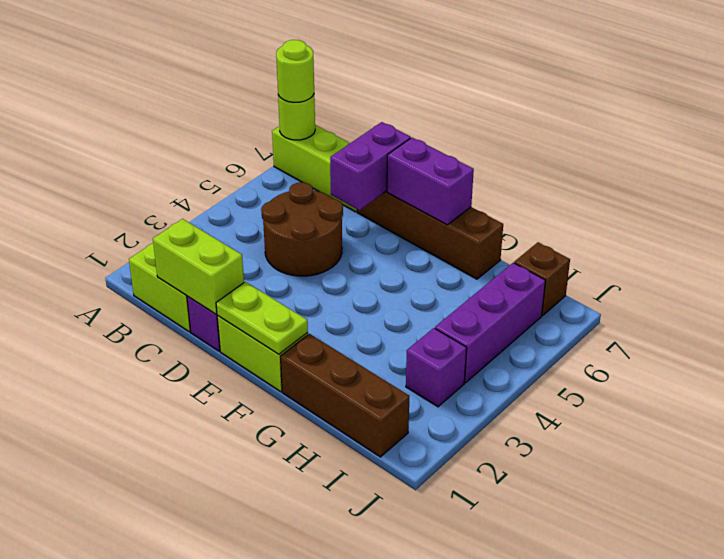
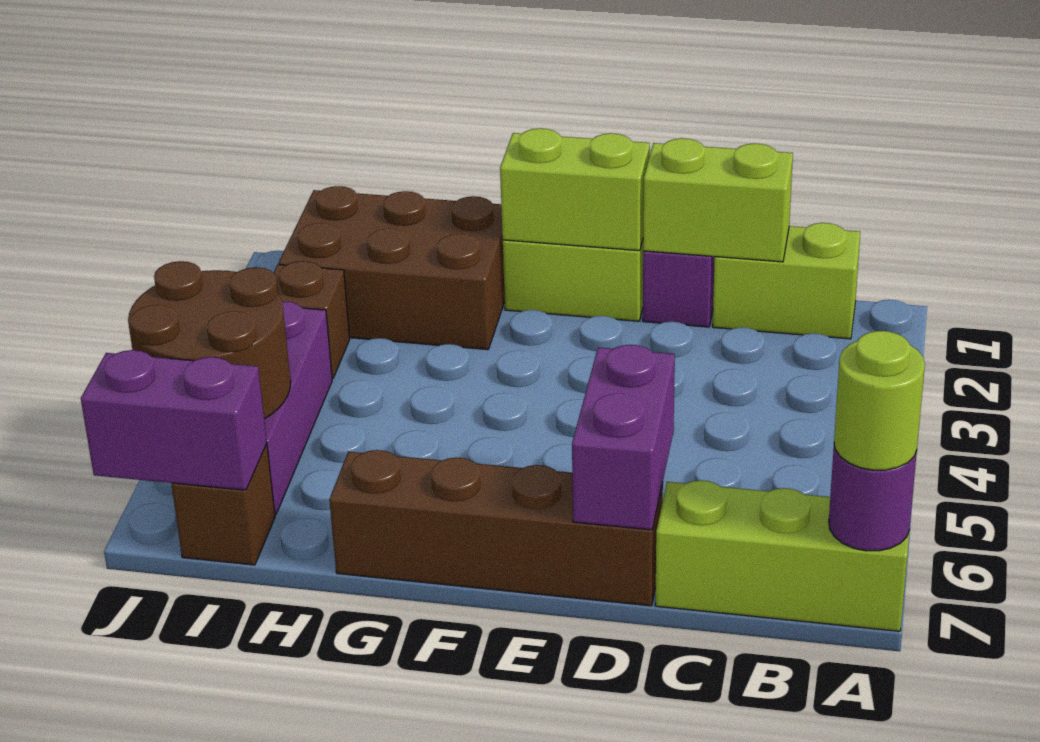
lime round brick A7 level 2 -> purple round brick A7 level 2
brown round brick C4:D5 level 1 -> brown round brick I5:J6 level 2
lime plate E1:F1 level 2 -> lime brick E1:F1 level 2
purple brick E7:F7 level 2 -> purple brick I7:J7 level 2
brown brick G1:I1 level 1 -> brown brick G1:I2 level 1
purple brick I3 level 1 -> brown brick I3 level 1

